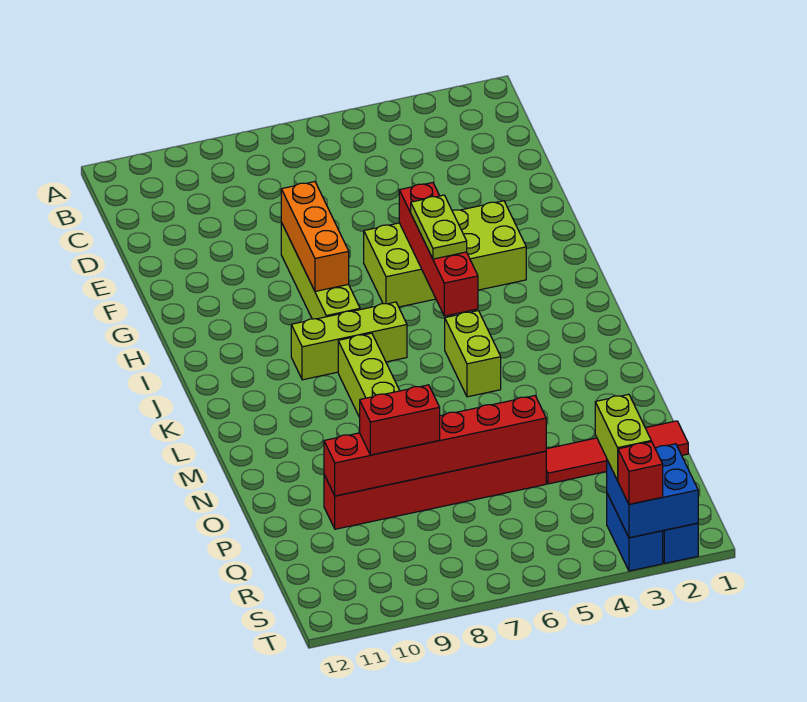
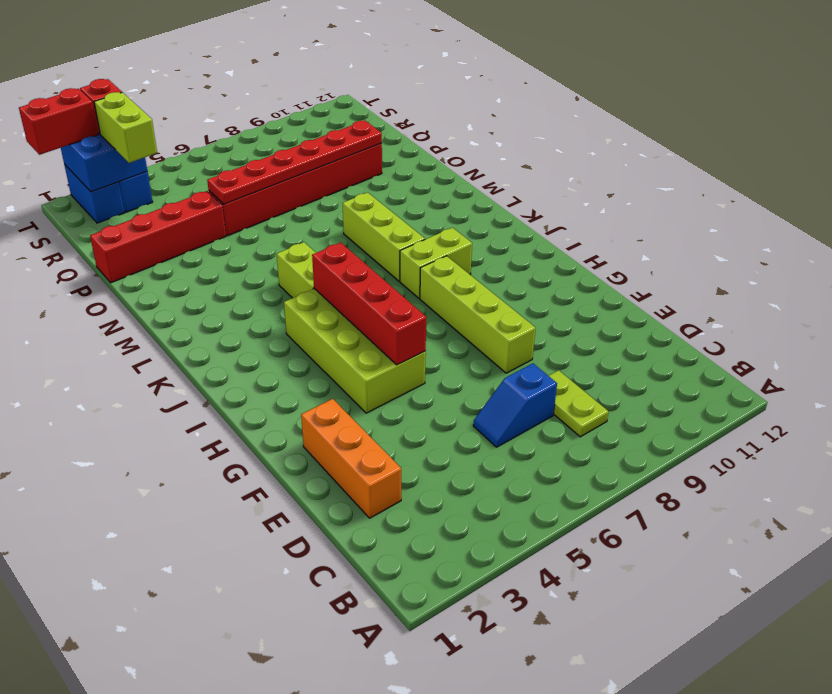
none -> blue slope D6:D7 level 1 top 7
orange brick F8:H8 level 2 -> orange brick D2:F2 level 1
lime brick G3:H6 level 1 -> lime brick G4:J5 level 1
lime plate H5:I5 level 3 -> lime plate C8:D8 level 1
lime brick J7:J9 level 1 -> lime brick J8:J9 level 1
red tile P1:P4 level 1 -> red brick P1:P4 level 1
red brick P5:P10 level 2 -> red plate P5:P10 level 2
red brick P8:P9 level 3 -> red brick T1:T2 level 3

